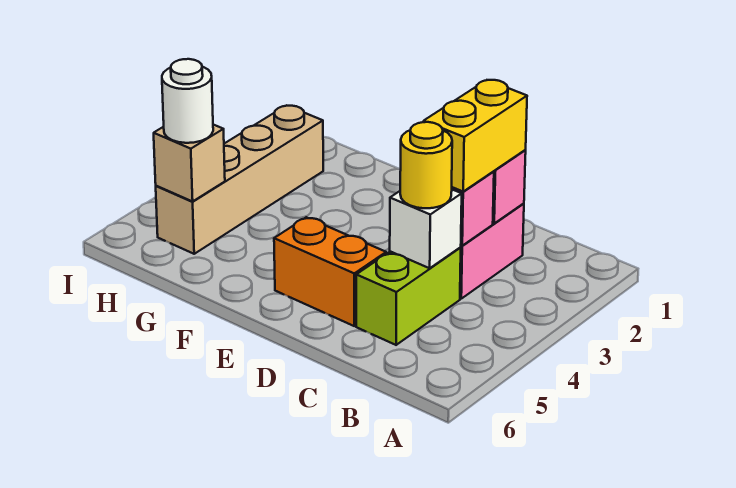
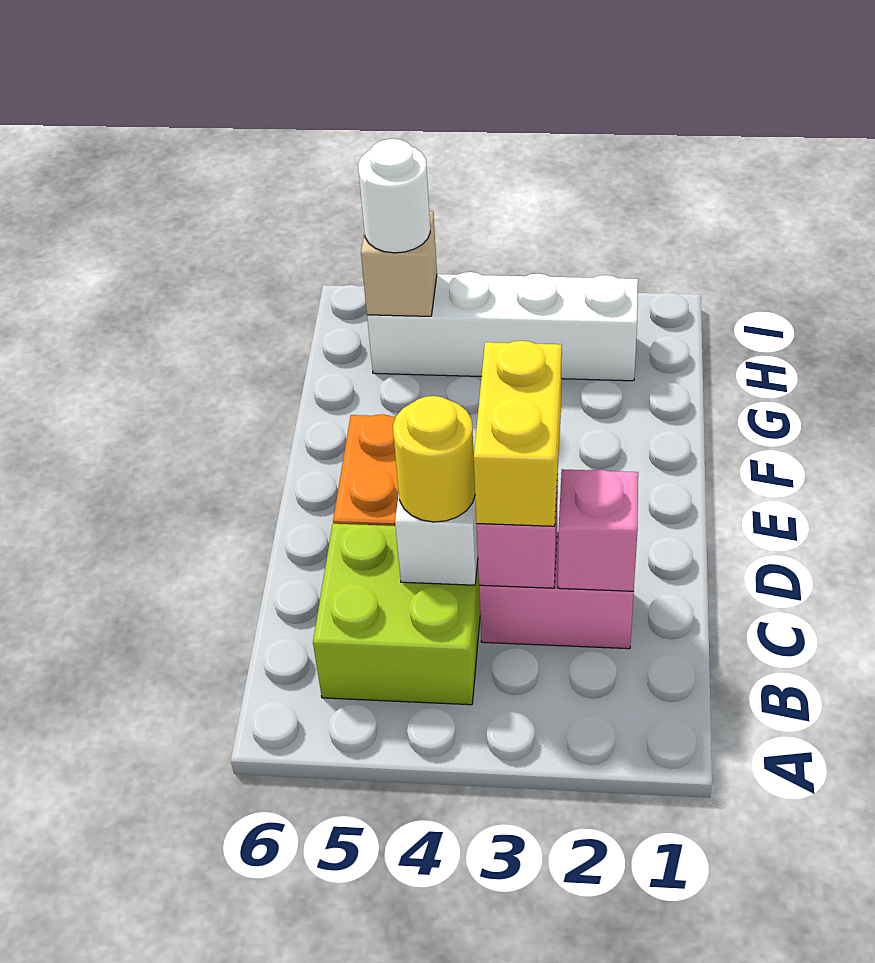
yellow brick C2:C3 level 3 -> yellow brick C3:D3 level 3
lime brick C4:C5 level 1 -> lime brick B4:C5 level 1
tan brick H2:H5 level 1 -> white brick H2:H5 level 1

